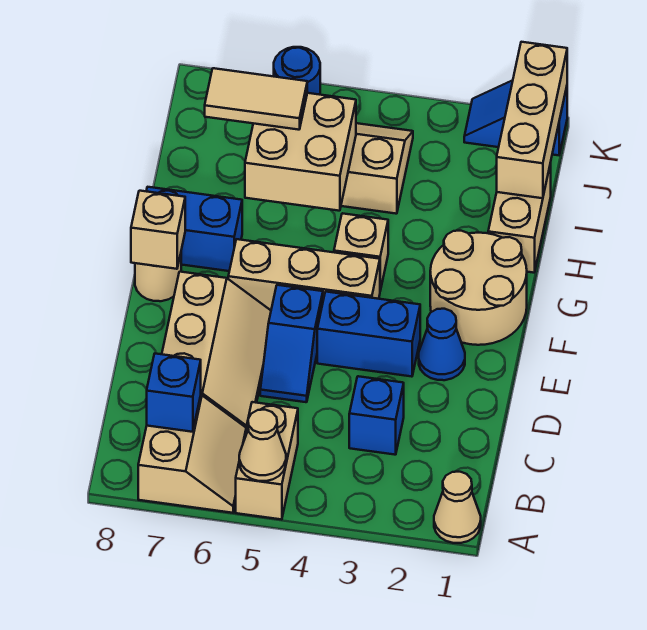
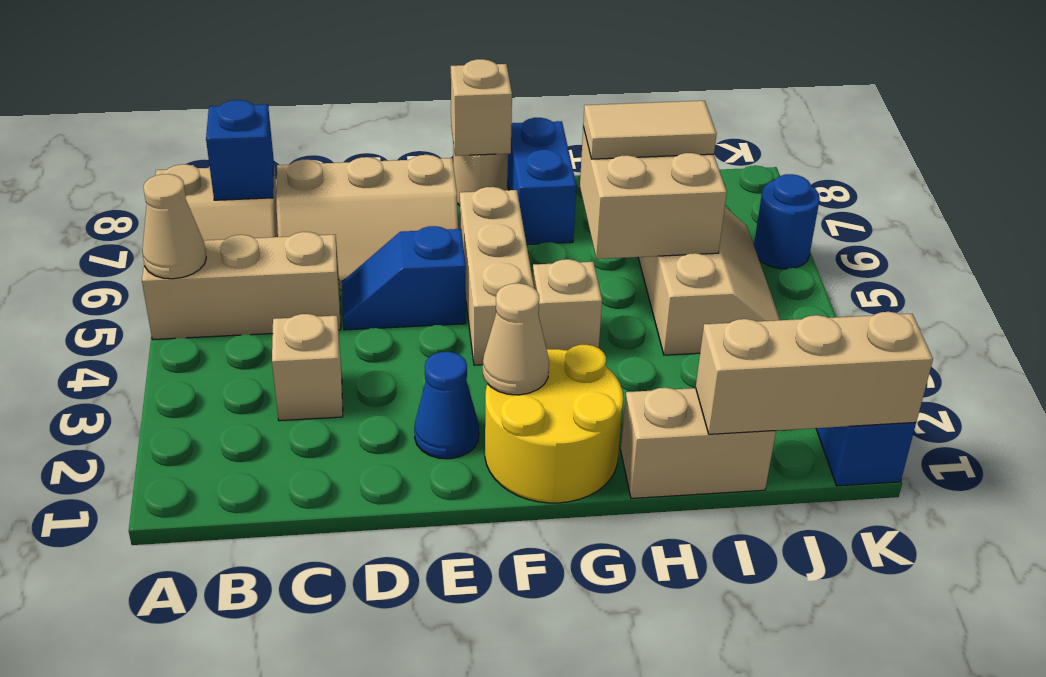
tan cone A1 level 1 -> tan cone F2 level 2
tan brick A5:B5 level 1 -> tan brick A5:C5 level 1
blue brick C3 level 1 -> tan brick C3 level 1
blue brick E3:E4 level 1 -> none
tan round brick F1:G2 level 1 -> yellow round brick F1:G2 level 1
tan tile I6:I7 level 3 -> tan tile H6:I6 level 3

